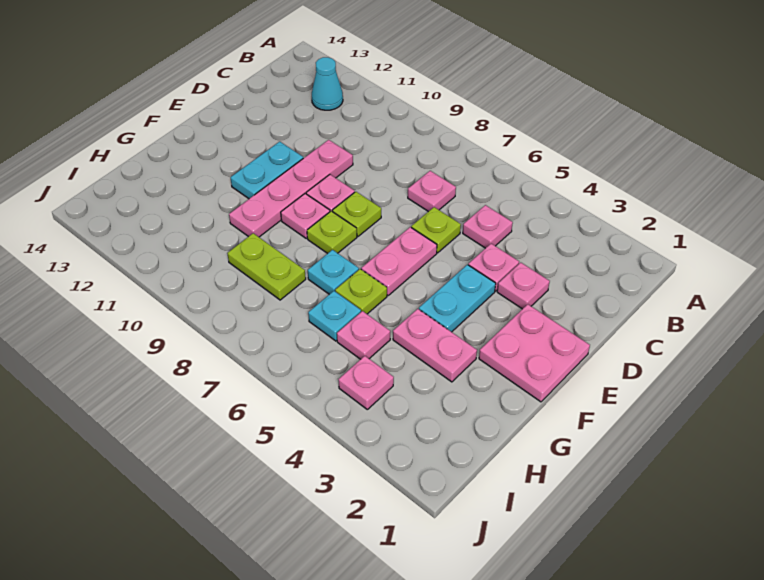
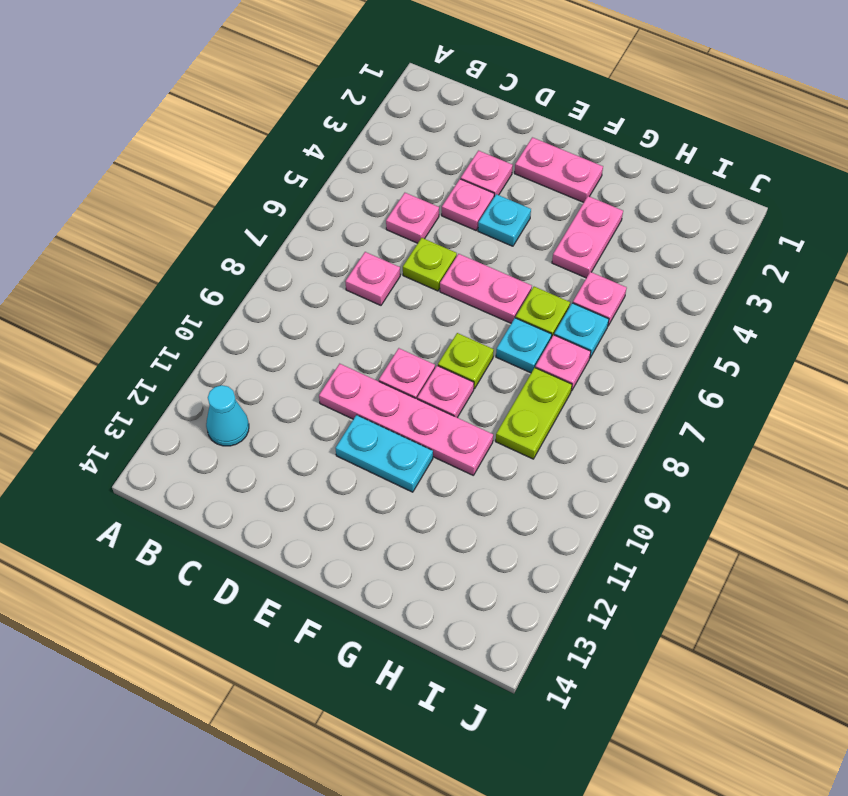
pink plate E1:F2 level 1 -> pink plate E2:F2 level 1
cyan plate E4:F4 level 1 -> cyan plate E4 level 1
lime plate E8 level 1 -> none
pink plate I4 level 1 -> pink plate H7 level 1

